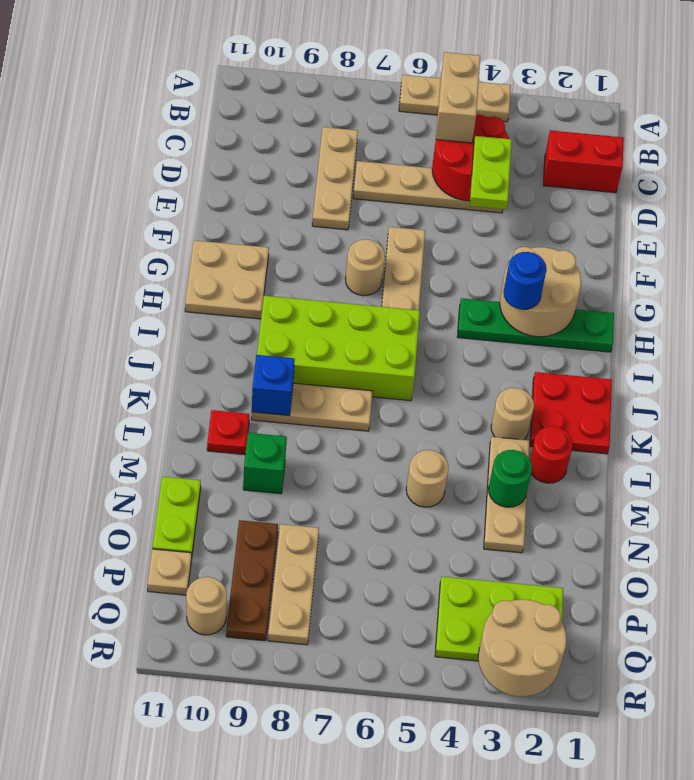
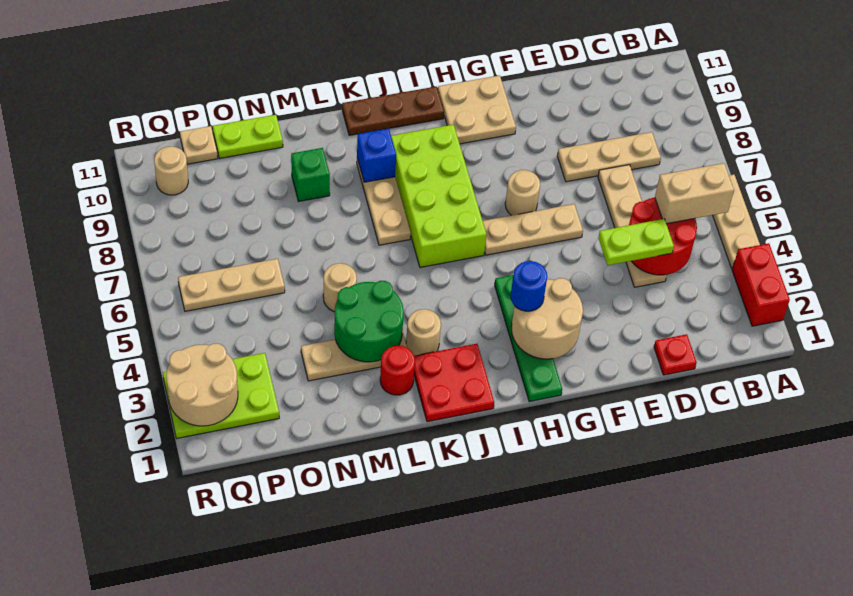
red brick C1:C2 level 1 -> red brick A2:A3 level 1
red plate L10 level 1 -> red plate D1 level 1
green round brick M3 level 2 -> green round brick L3:M4 level 2
tan plate O8:Q8 level 1 -> tan plate O6:Q6 level 1
brown plate O9:Q9 level 1 -> brown plate I11:K11 level 1
lime plate P2:Q4 level 1 -> lime plate P2:R3 level 1

